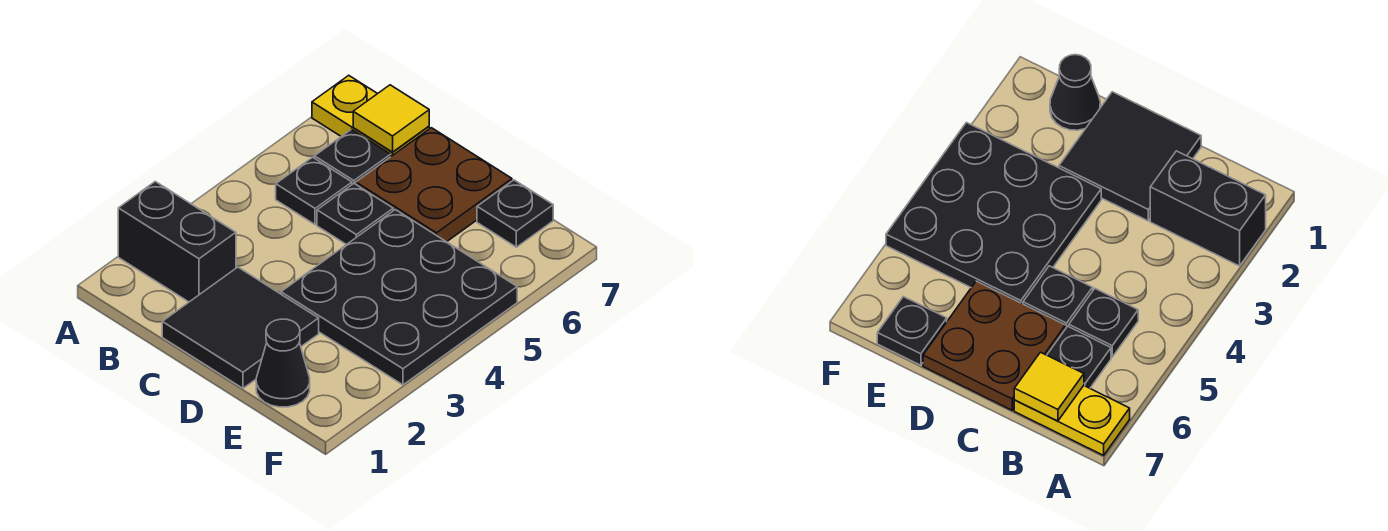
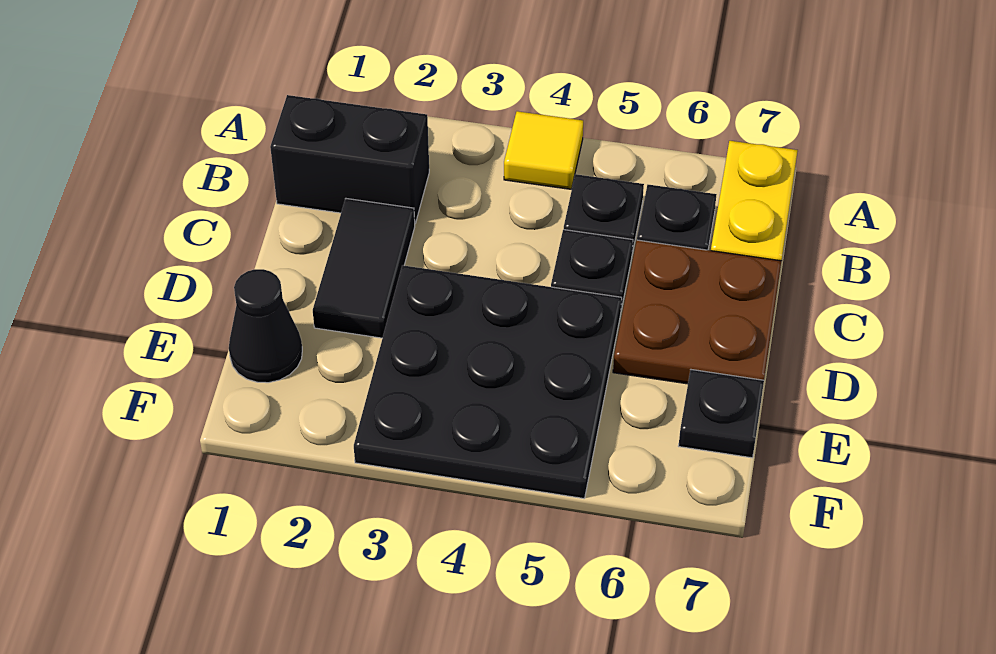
black brick A2:B2 level 1 -> black brick B1:B2 level 1
yellow tile B7 level 2 -> yellow tile A4 level 1
black tile C1:D2 level 1 -> black tile C2:D2 level 1

